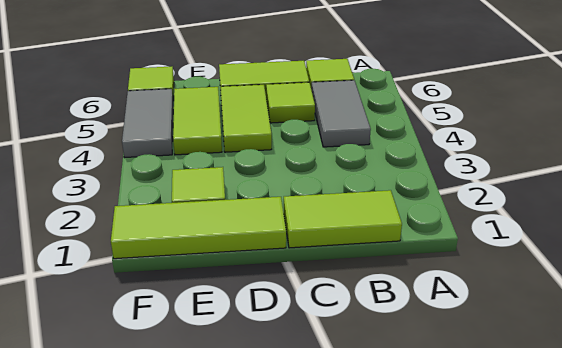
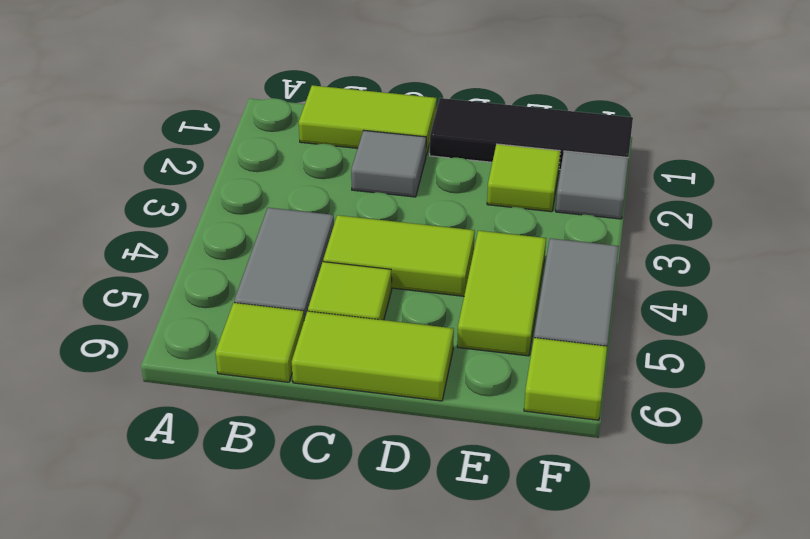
none -> grey tile C2 level 1
lime tile D1:F1 level 1 -> black tile D1:F1 level 1
lime tile D4:D5 level 1 -> lime tile C4:D4 level 1
none -> grey tile F2 level 1

